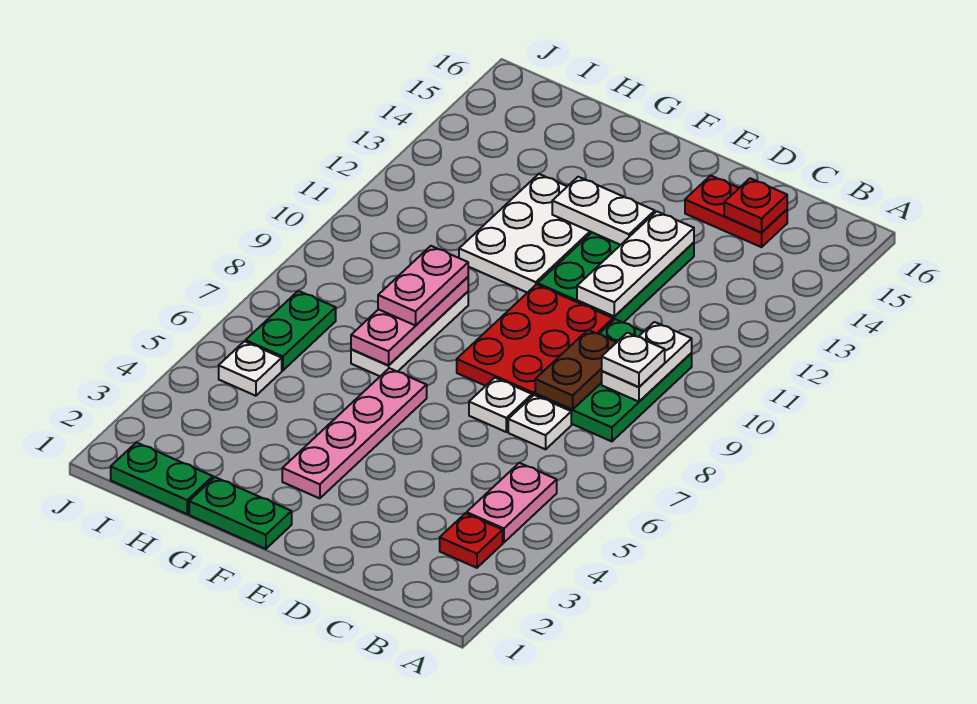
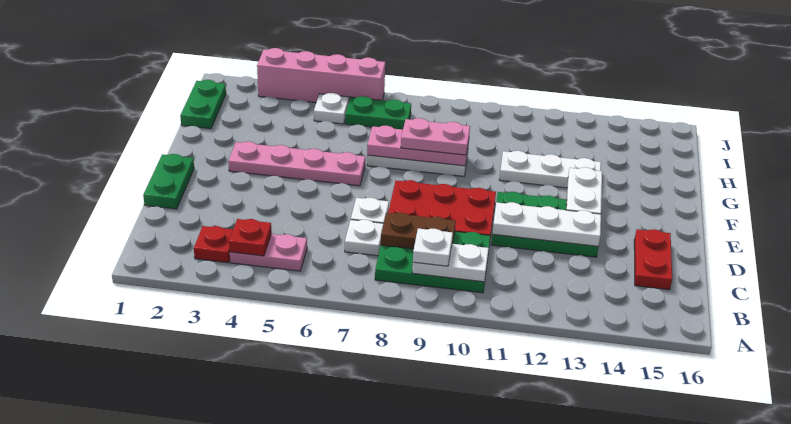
red plate C15 level 2 -> red plate B4 level 2
green plate F1:G1 level 1 -> green plate D1:E1 level 1
white plate F11:G13 level 1 -> white plate G11:G13 level 1
none -> pink brick J3:J6 level 1

